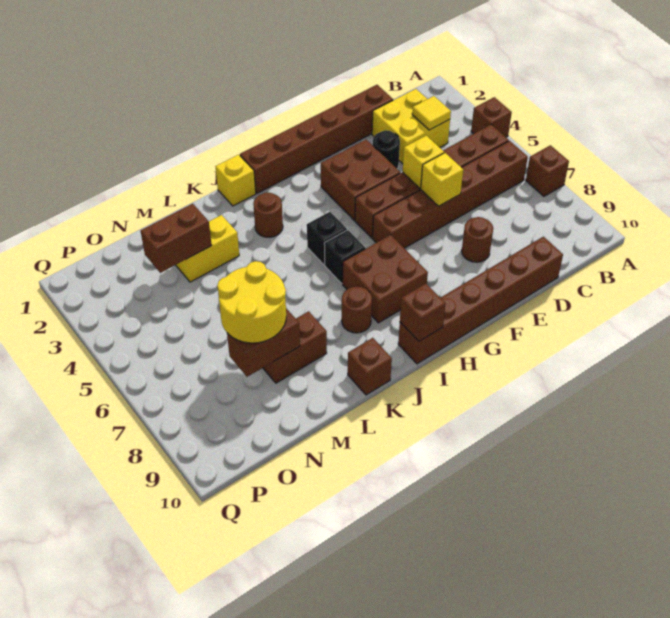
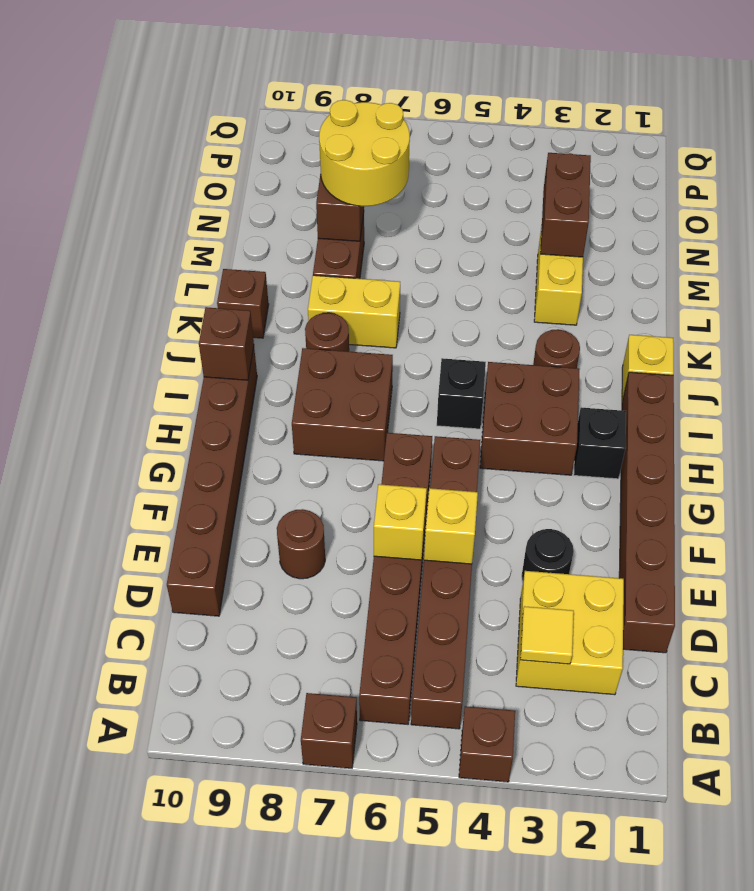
brown brick F3:G4 level 1 -> brown brick H3:I4 level 1
black brick I6 level 1 -> black brick H2 level 1
none -> yellow brick K7:K8 level 1

